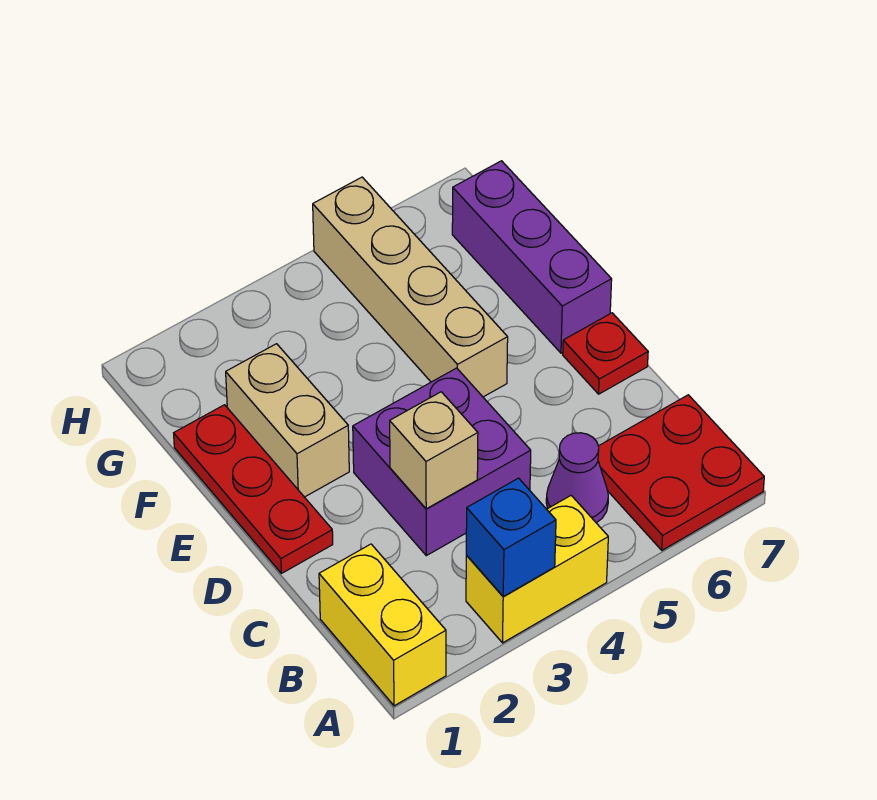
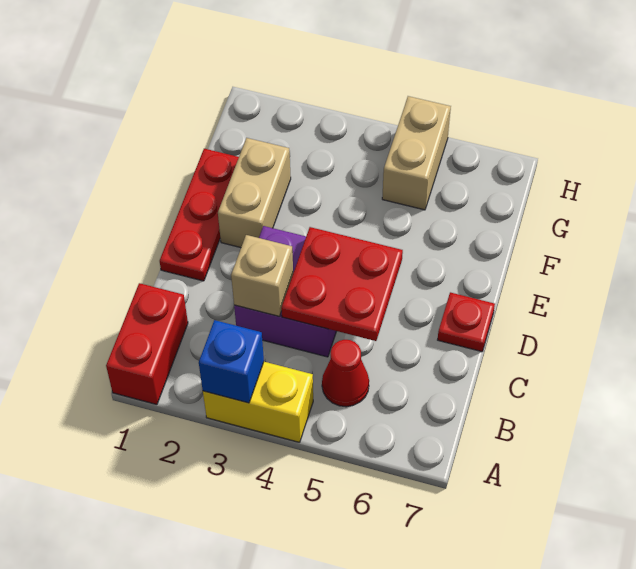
yellow brick A1:B1 level 1 -> red brick A1:B1 level 1
red plate A6:B7 level 1 -> red plate C4:D5 level 2
purple cone B5 level 1 -> red cone B5 level 1
tan brick E5:H5 level 1 -> tan brick G5:H5 level 1
purple brick E7:G7 level 1 -> none

